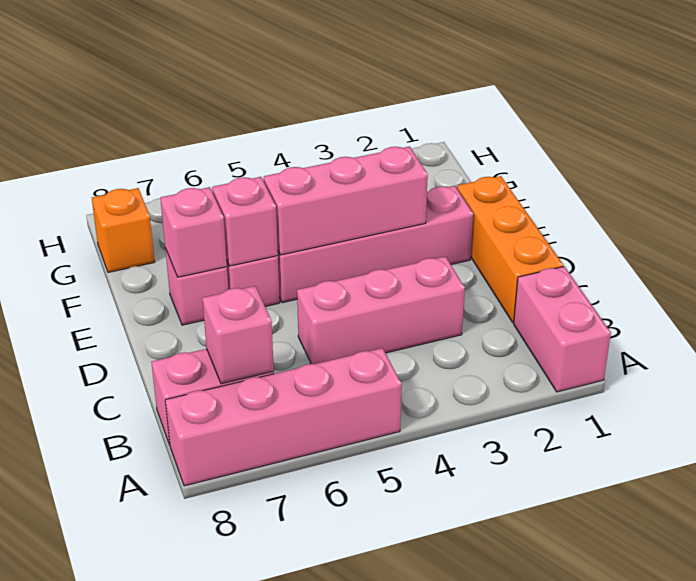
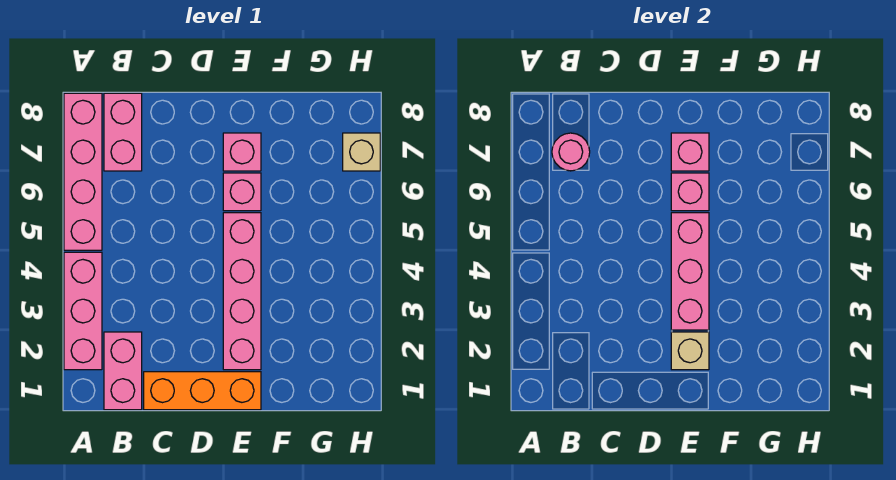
pink brick A1:B1 level 1 -> pink brick B1:B2 level 1
pink brick B7 level 2 -> pink round brick B7 level 2
pink brick C3:C5 level 1 -> pink brick A2:A4 level 1
none -> tan brick E2 level 2
orange brick G8 level 1 -> none
none -> tan brick H7 level 1

